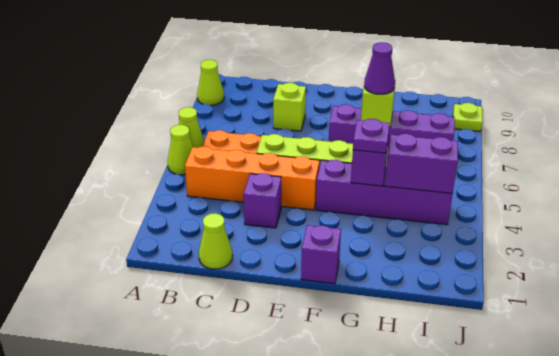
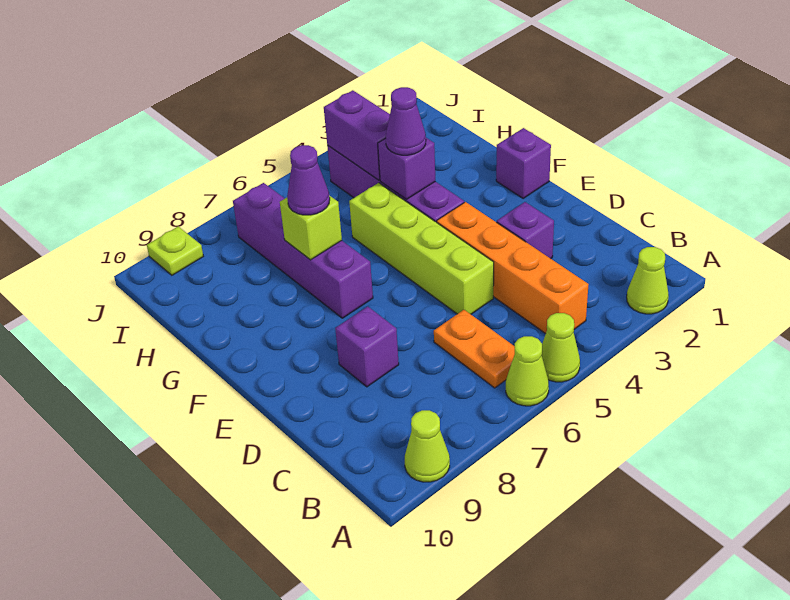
lime cone C1 level 1 -> lime cone A2 level 1
lime brick D8 level 1 -> purple brick D8 level 1
purple plate G4 level 3 -> purple cone G4 level 3

